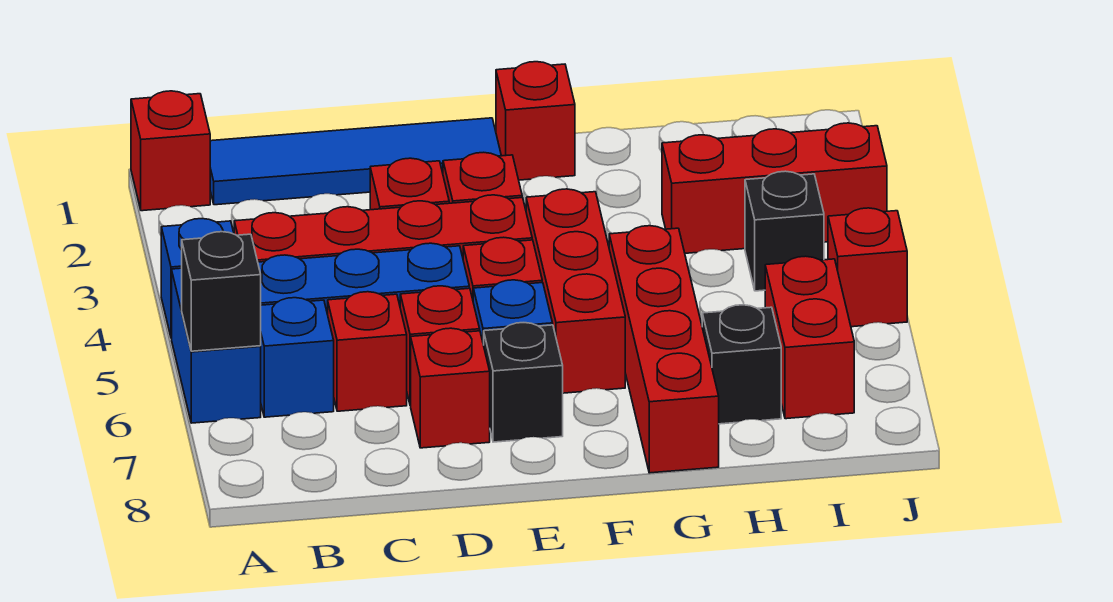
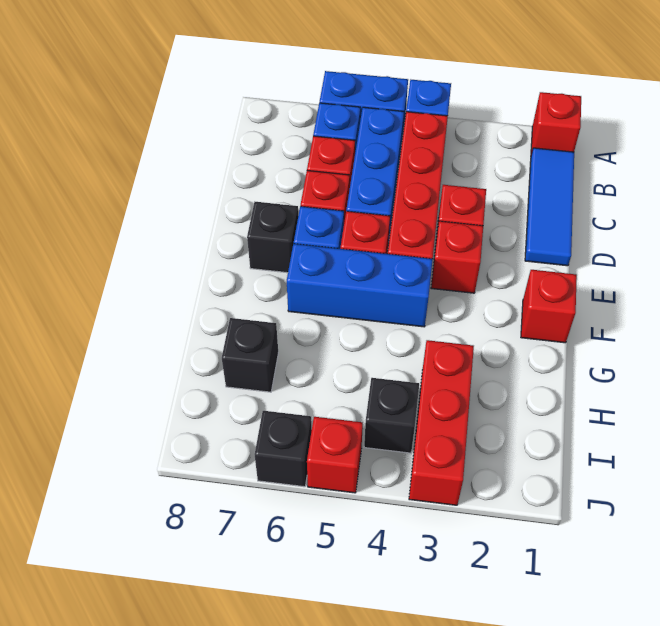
black brick A6 level 2 -> black brick J6 level 1
blue tile B1:E1 level 1 -> blue tile B1:D1 level 1
red brick D7 level 1 -> none
red brick F4:F6 level 1 -> blue brick F4:F6 level 1
red brick G5:G8 level 1 -> none
red brick I6:I7 level 1 -> none

